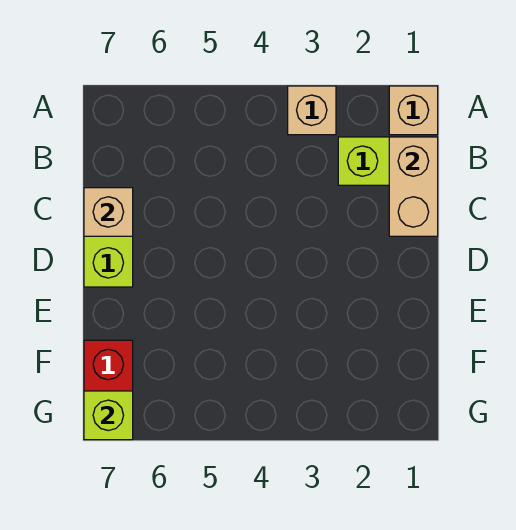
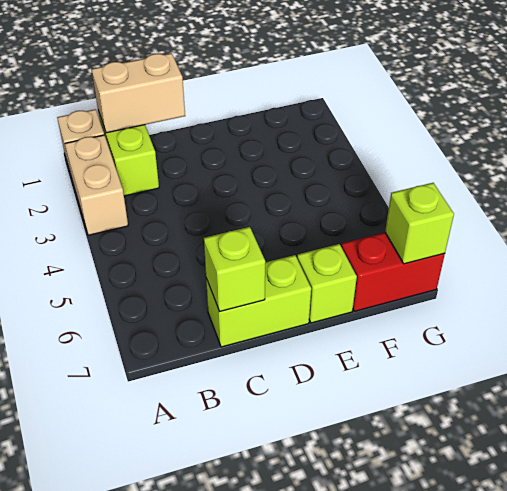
tan brick A3 level 1 -> tan brick A2:A3 level 1
tan brick C7 level 2 -> lime brick C7 level 2
none -> lime brick E7 level 1

